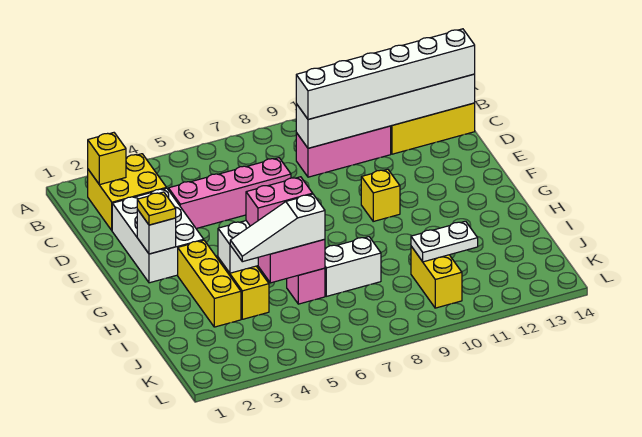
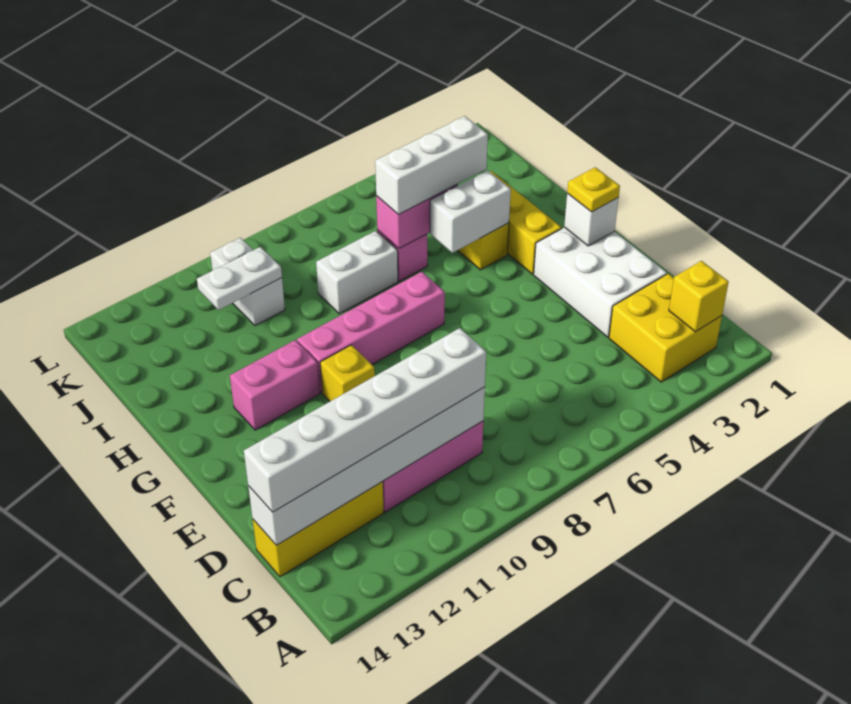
pink brick D4:D7 level 1 -> pink brick G7:G10 level 1
pink brick H5:H6 level 3 -> pink brick G11:G12 level 1
white slope I4:I6 level 3 top 6 -> white brick I4:I6 level 3
yellow brick J10:K10 level 1 -> white brick J10:K10 level 1

